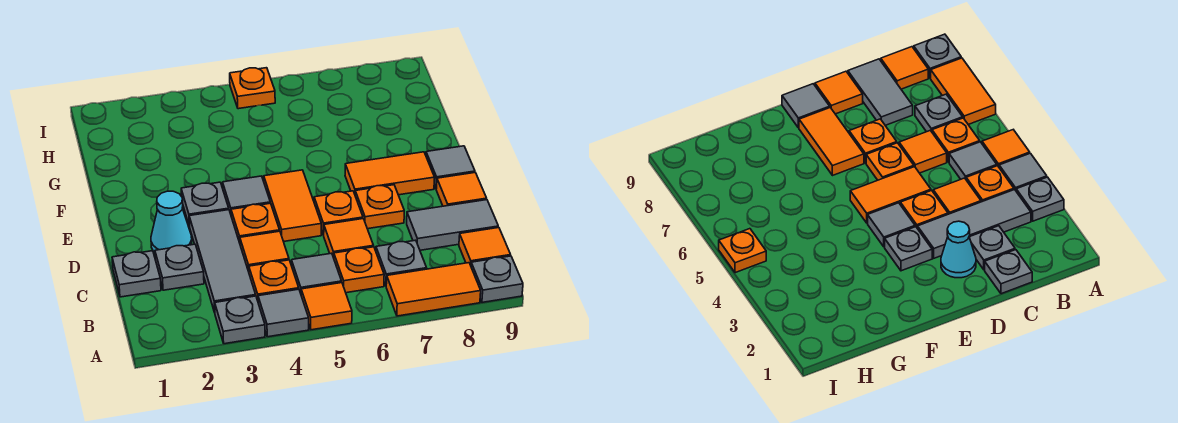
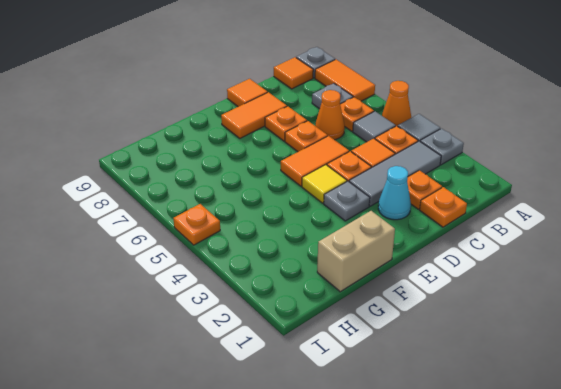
orange tile A5 level 1 -> orange cone A5 level 1
grey plate C1 level 1 -> orange plate C1 level 1
grey plate C2 level 1 -> orange plate C2 level 1
orange tile C6 level 1 -> orange cone C6 level 1
grey tile C8:C9 level 1 -> none
grey tile E4 level 1 -> yellow tile E4 level 1
orange tile E7:E8 level 1 -> orange tile D8:E8 level 1
grey tile E9 level 1 -> none
none -> tan brick F1:G1 level 1

